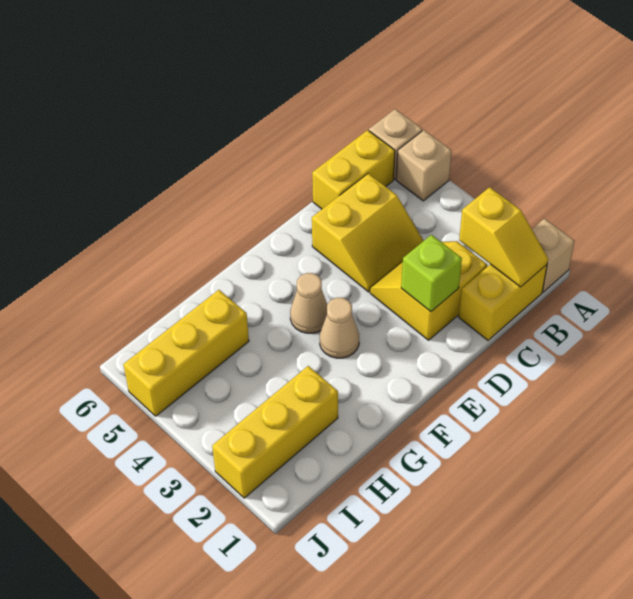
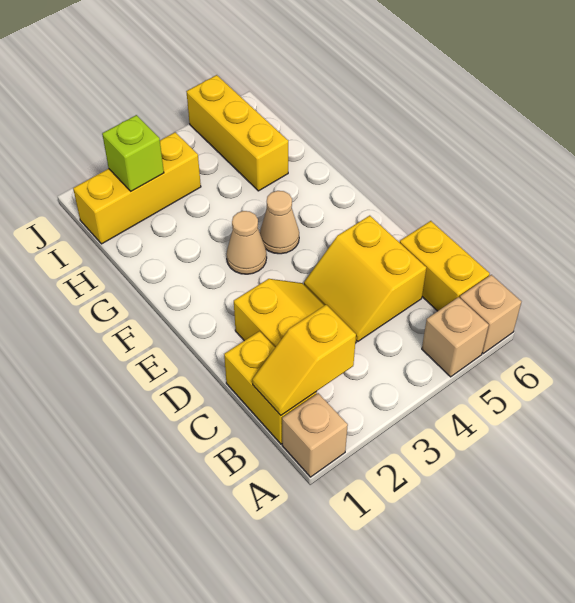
lime brick D2 level 2 -> lime brick I2 level 2
yellow brick H2:J2 level 1 -> yellow brick I1:I3 level 1

